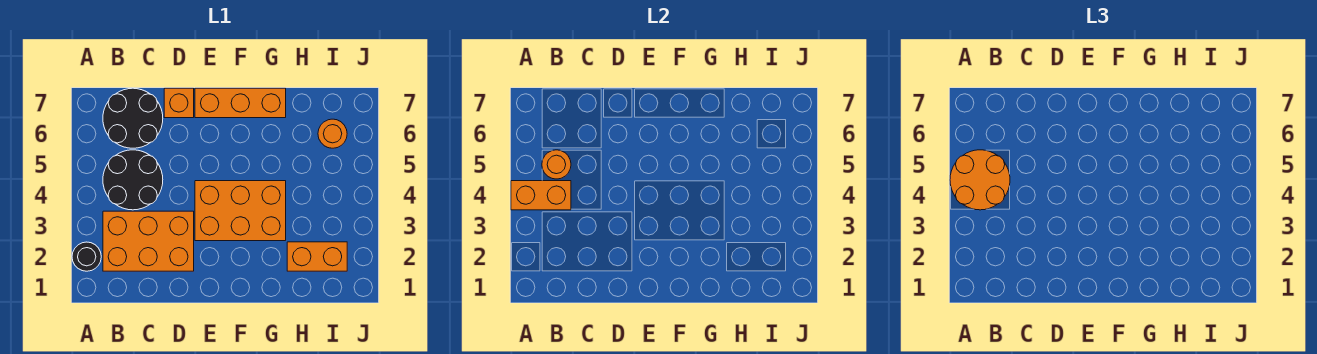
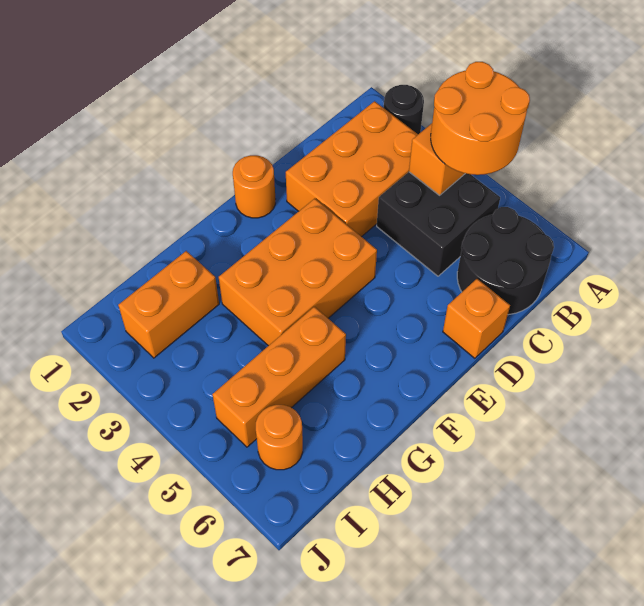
black round brick B4:C5 level 1 -> black brick B4:C5 level 1
orange round brick B5 level 2 -> orange round brick E1 level 1
orange brick E7:G7 level 1 -> orange brick G5:I5 level 1

